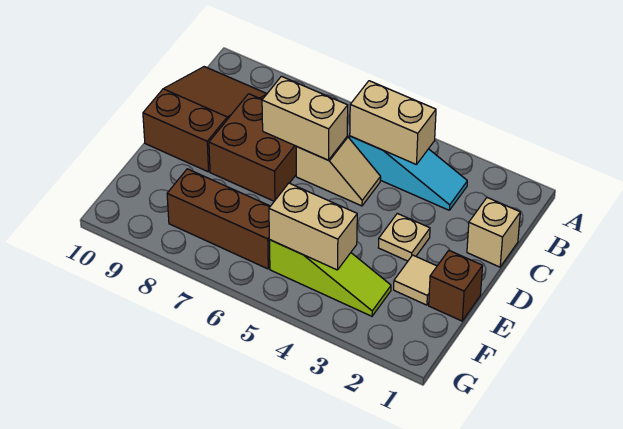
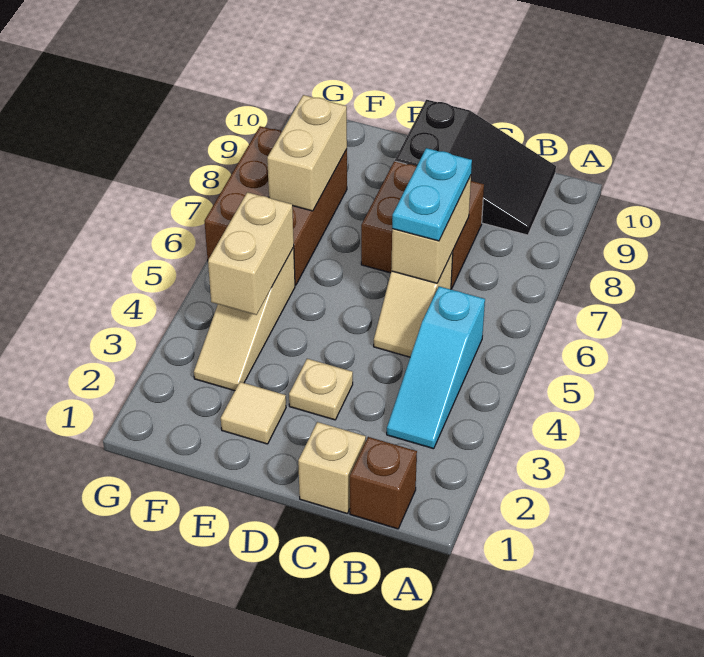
tan brick B4:B5 level 2 -> tan brick F7:F8 level 2
brown slope B9:D10 level 1 top D -> black slope B9:D10 level 1 top D
none -> cyan plate C6:C7 level 3
brown brick E1 level 1 -> brown brick B1 level 1
lime slope F3:F5 level 1 top 5 -> tan slope F3:F5 level 1 top 5
brown brick F6:F8 level 1 -> brown brick F6:G8 level 1

